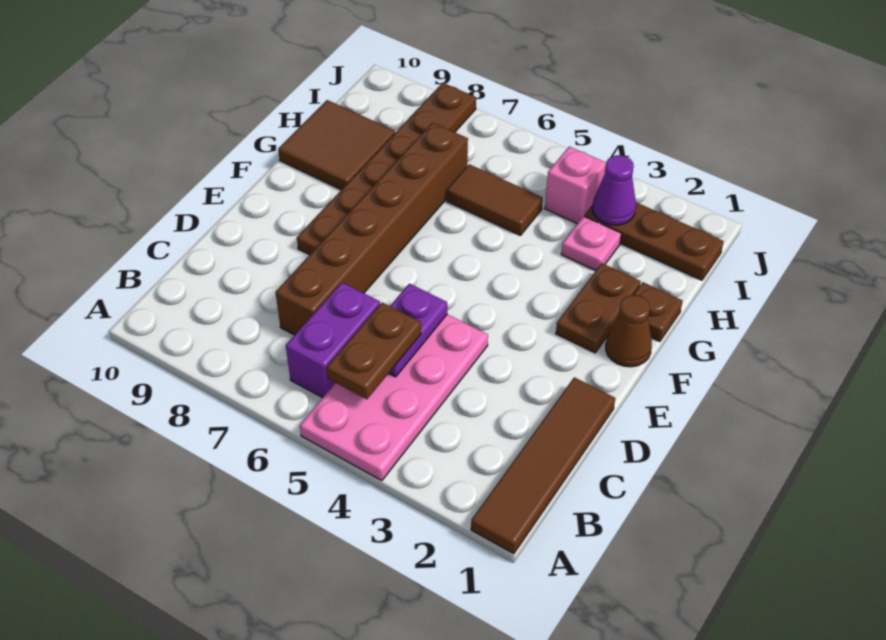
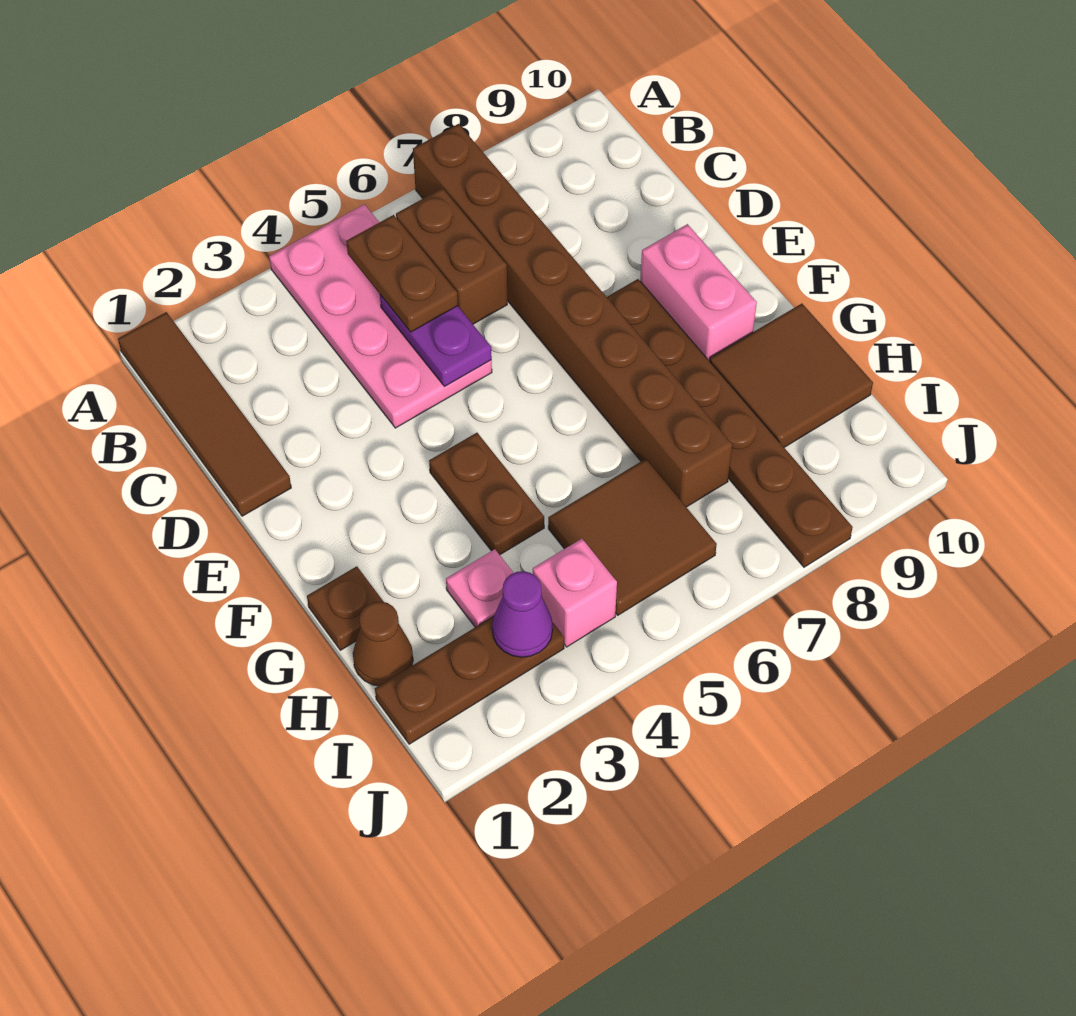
purple brick B6:C6 level 1 -> brown brick B6:C6 level 1
brown brick C7:H7 level 1 -> brown brick A7:H7 level 1
none -> pink brick E9:F9 level 1
brown cone F1 level 1 -> brown cone H1 level 1
brown plate F2:G2 level 1 -> brown plate F4:G4 level 1
brown tile H5:H6 level 1 -> brown tile H5:I6 level 1

